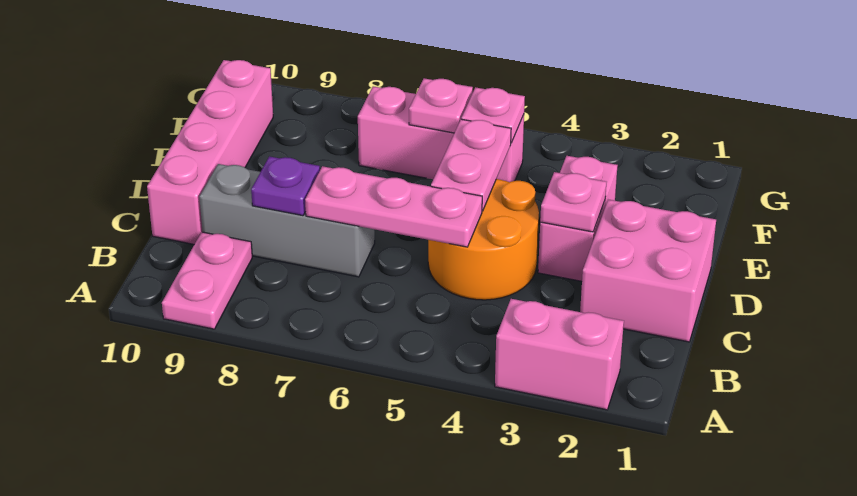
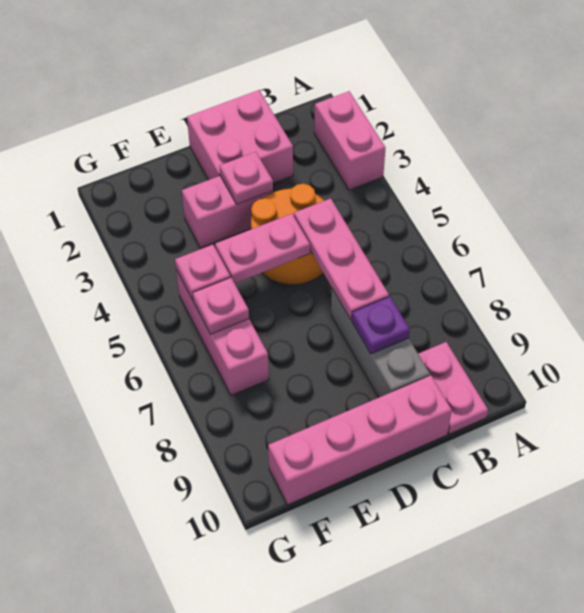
pink plate A9:B9 level 1 -> pink plate B9:B10 level 1

